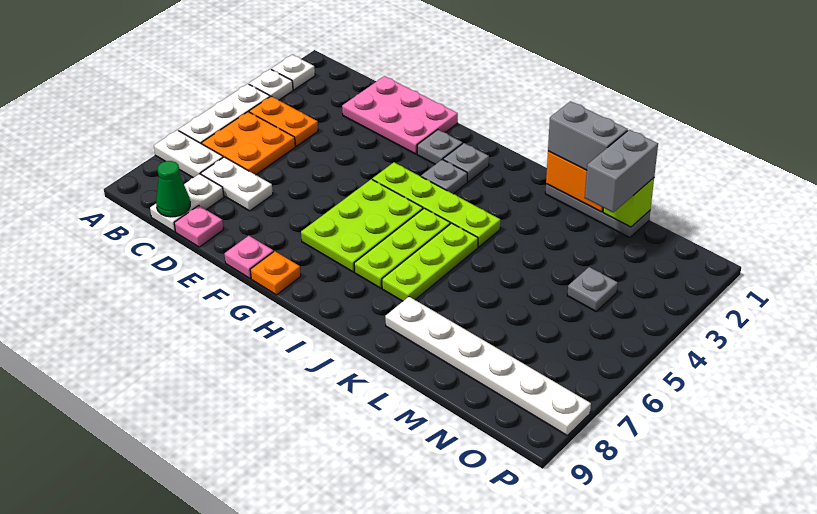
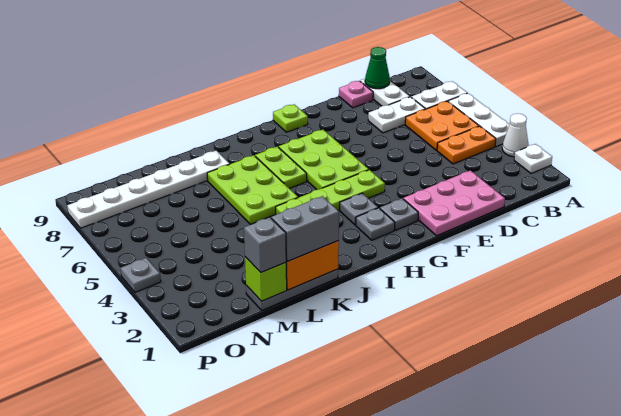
white plate A3 level 1 -> white cone A3 level 1
pink plate F9 level 1 -> none
orange plate G9 level 1 -> lime plate G9 level 1
lime plate I5:I7 level 1 -> lime plate I6:I7 level 1
lime plate J5:J7 level 1 -> lime plate J5:K7 level 1
grey brick M1:M2 level 3 -> grey brick M1 level 3
grey plate N4 level 1 -> grey plate P4 level 1

